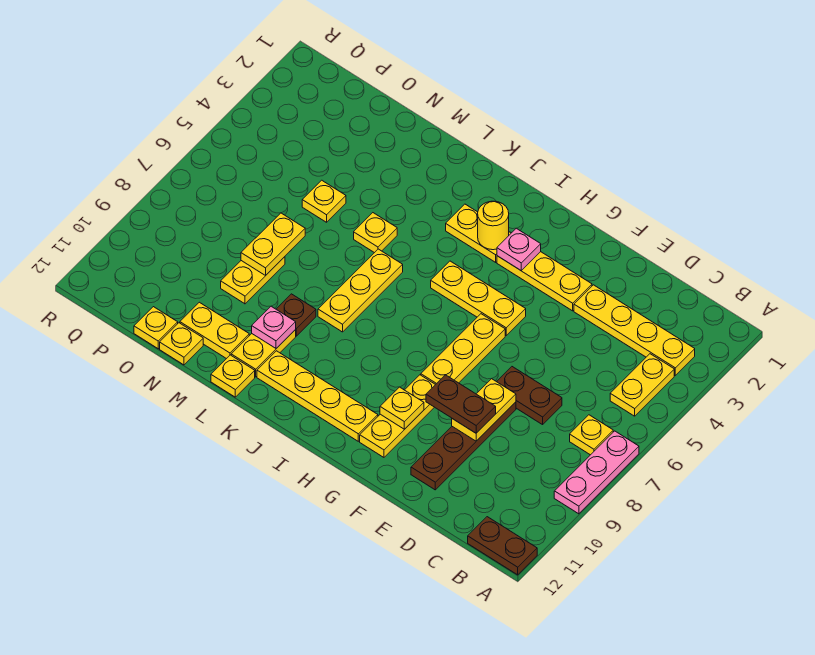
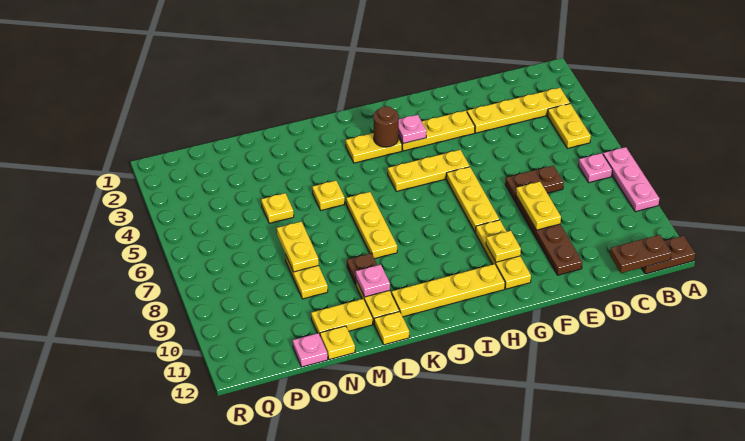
yellow plate B7 level 1 -> pink plate B7 level 1
brown plate E9:F9 level 3 -> brown plate B12:C12 level 2
yellow round brick I3 level 2 -> brown round brick I3 level 2
yellow plate O12 level 1 -> pink plate O12 level 1

